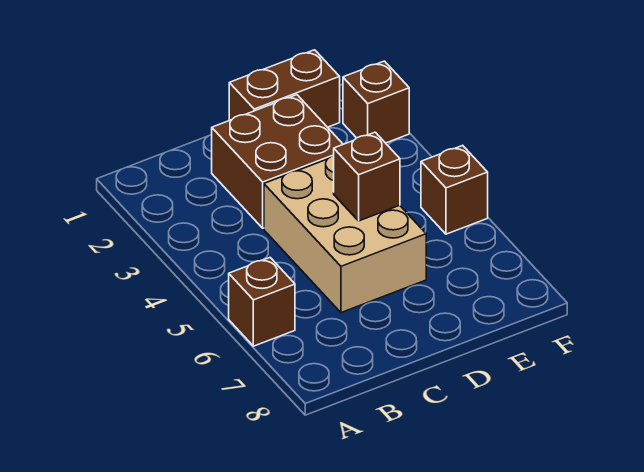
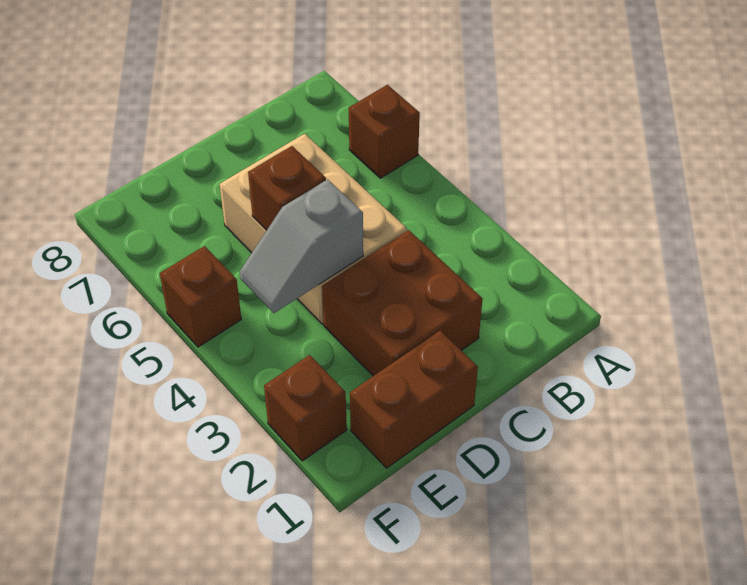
none -> grey slope D4:E4 level 2 top D

